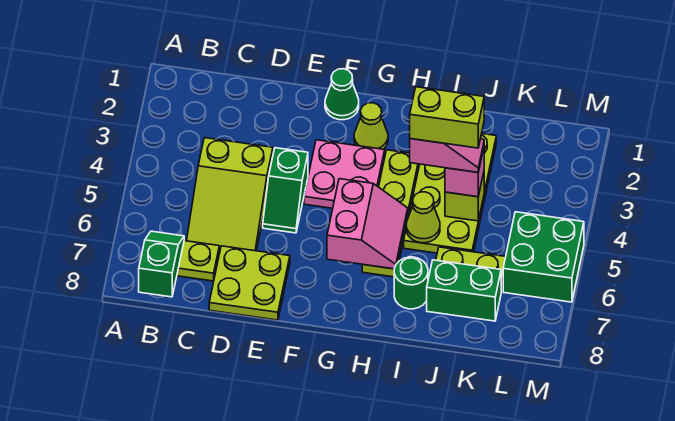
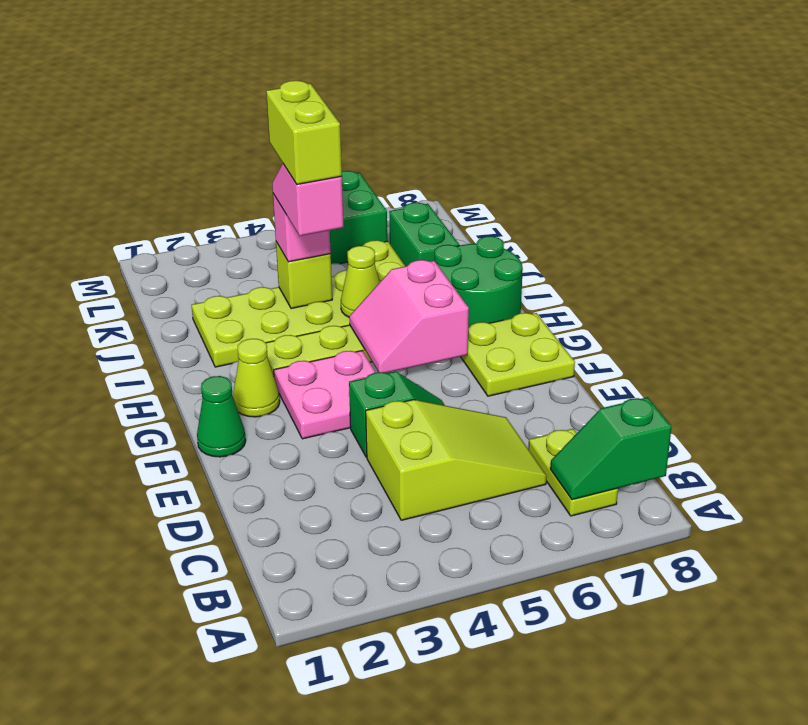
lime plate D7:E8 level 1 -> lime plate F7:G8 level 1
pink slope G5:H6 level 2 top G -> pink slope G5:H6 level 2 top 6
green round brick I7 level 1 -> green round brick H7:I8 level 1

